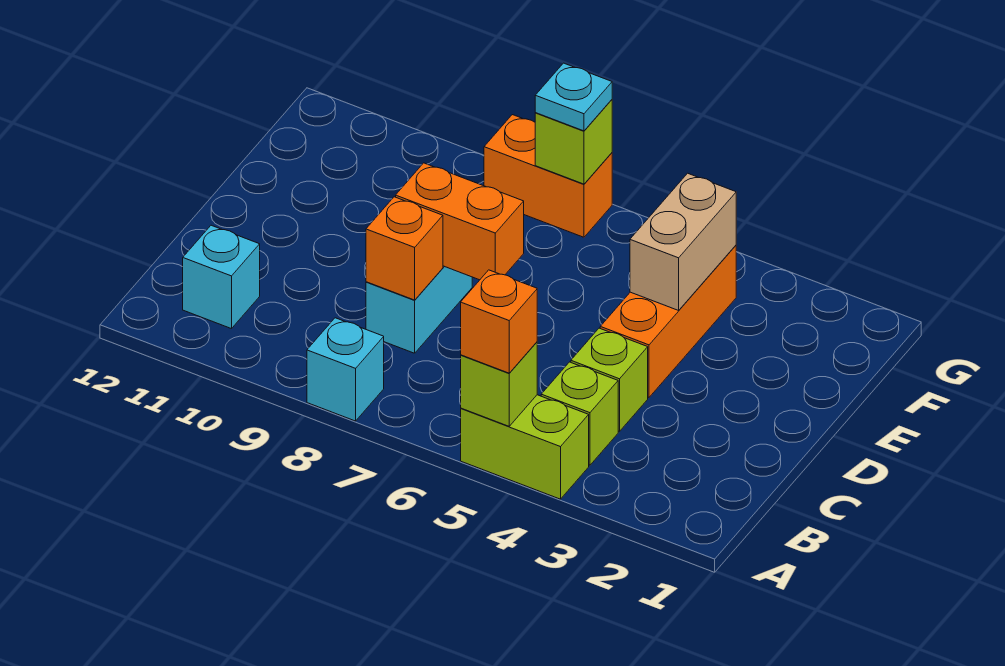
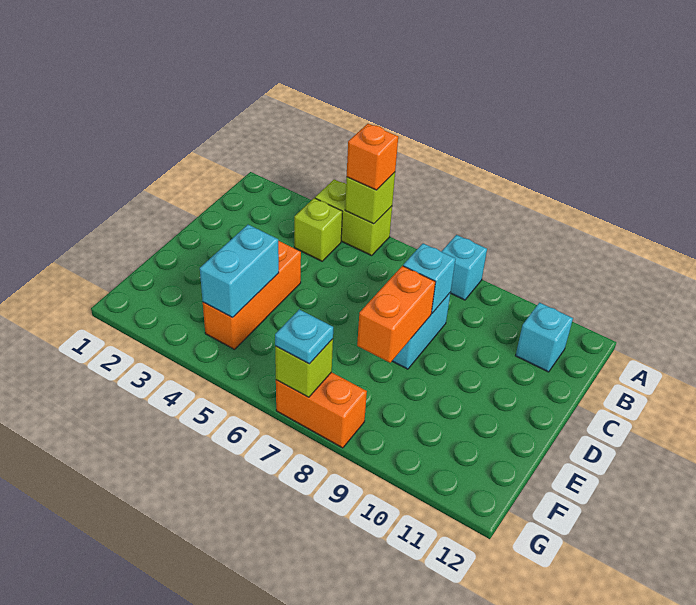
lime brick C4 level 1 -> none
orange brick C8 level 2 -> cyan brick C8 level 2
orange brick D7:D8 level 2 -> orange brick D8:E8 level 2
tan brick E4:F4 level 2 -> cyan brick E4:F4 level 2

